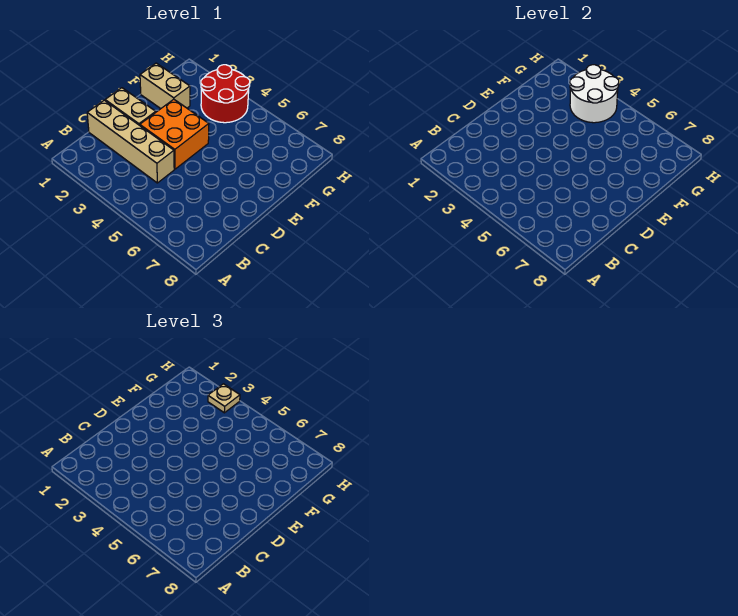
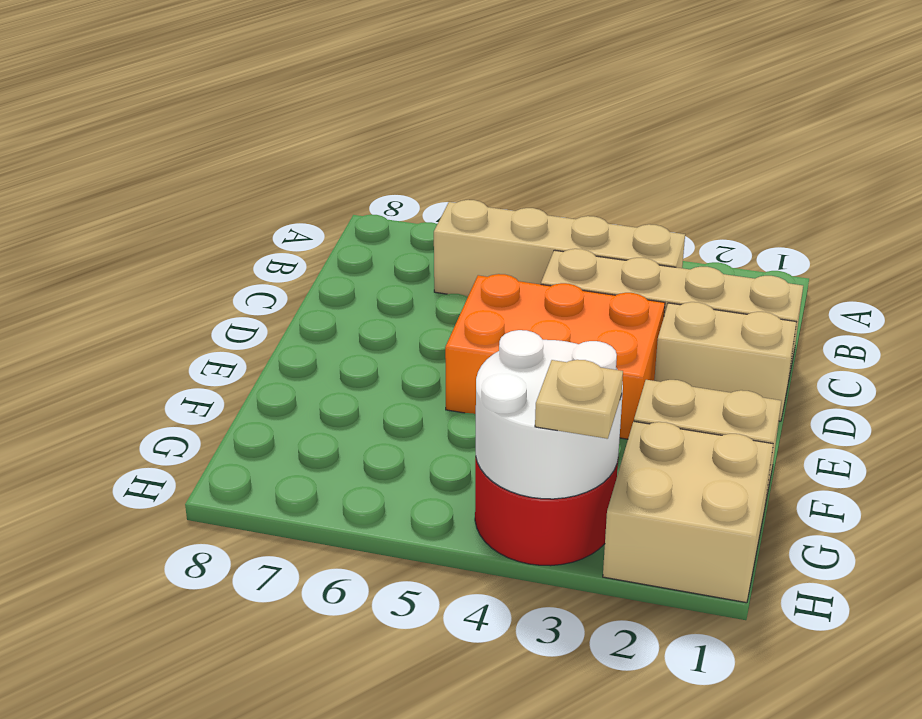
none -> tan brick B3:B6 level 1
orange brick D3:E4 level 1 -> orange brick D3:E5 level 1
none -> tan brick G1:H2 level 1

